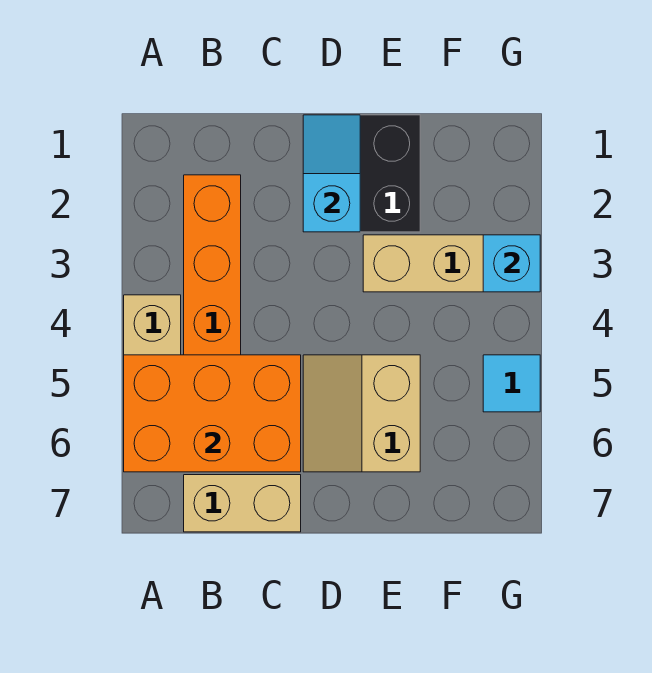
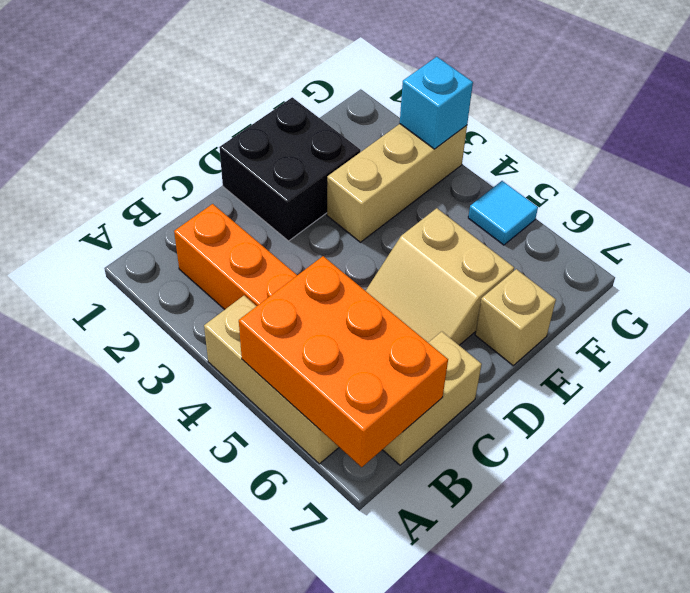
orange brick A5:C6 level 2 -> orange brick A5:B7 level 2
cyan slope D1:D2 level 2 top 2 -> none
none -> tan brick E7 level 1

